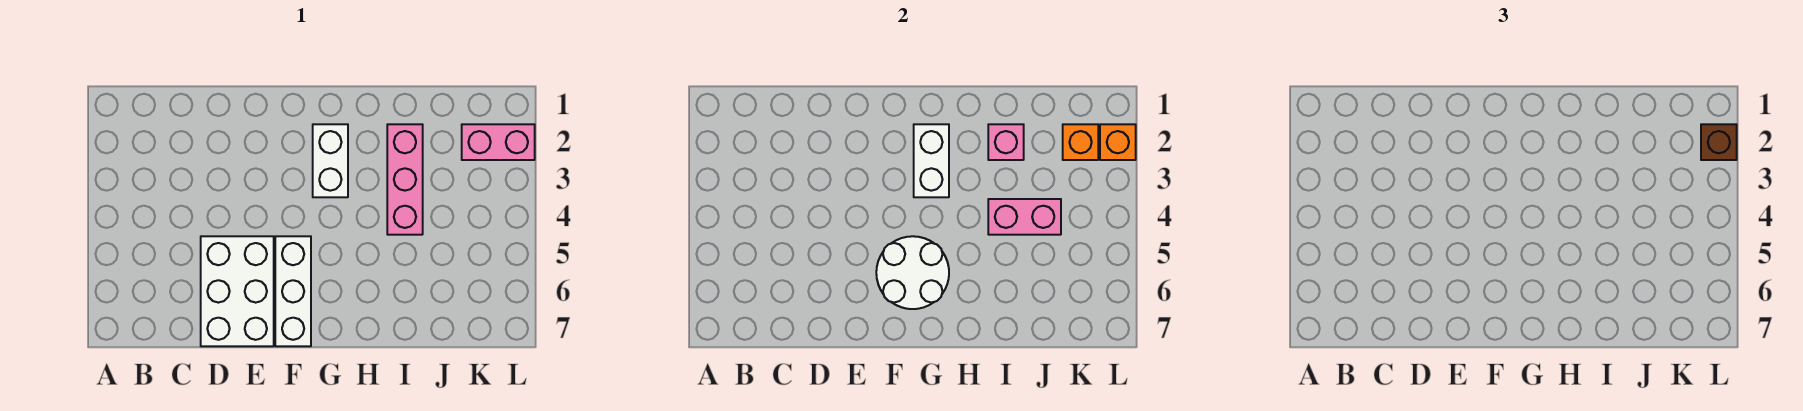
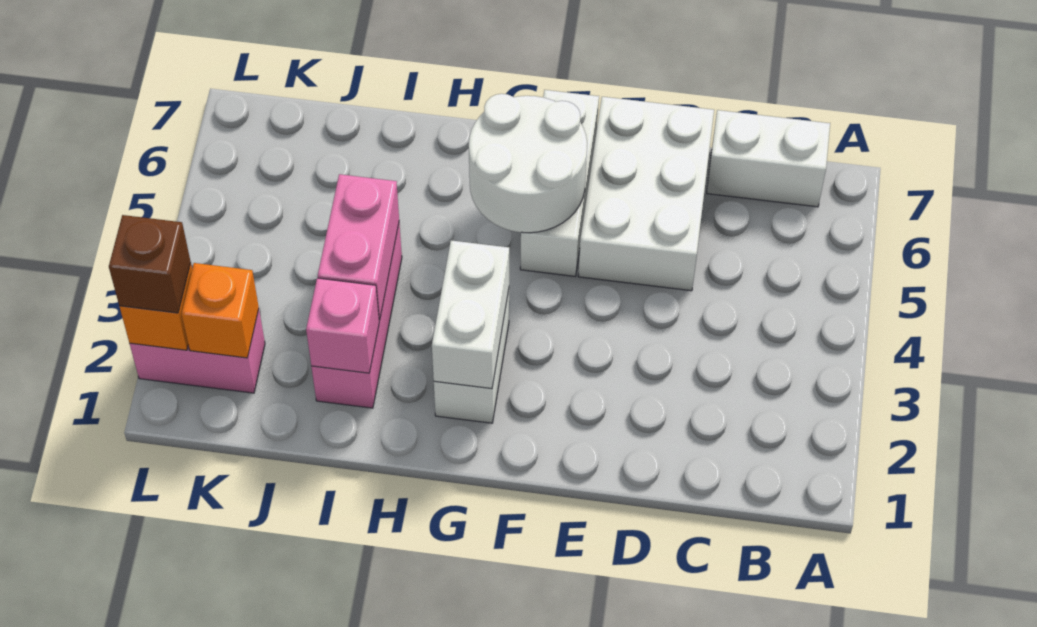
none -> white brick B7:C7 level 1
pink brick I4:J4 level 2 -> pink brick I3:I4 level 2

